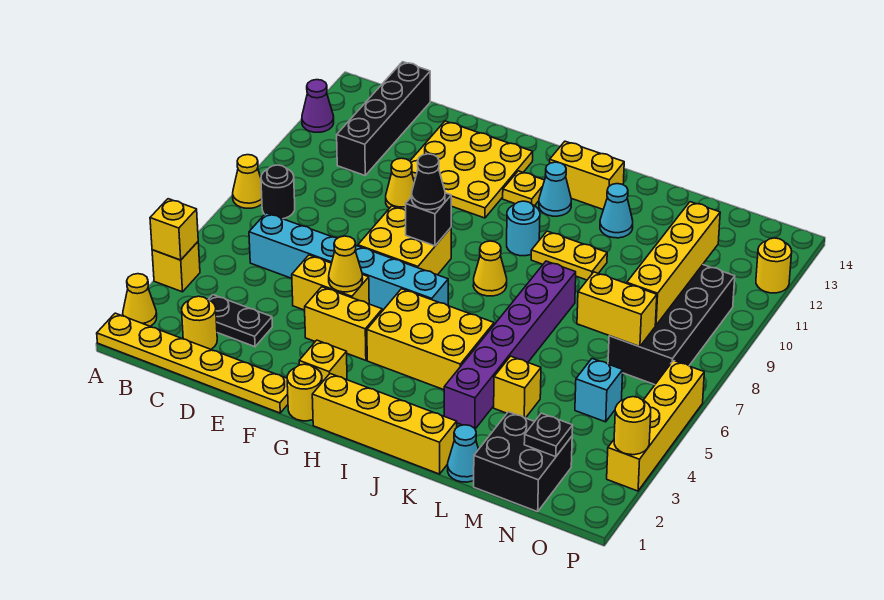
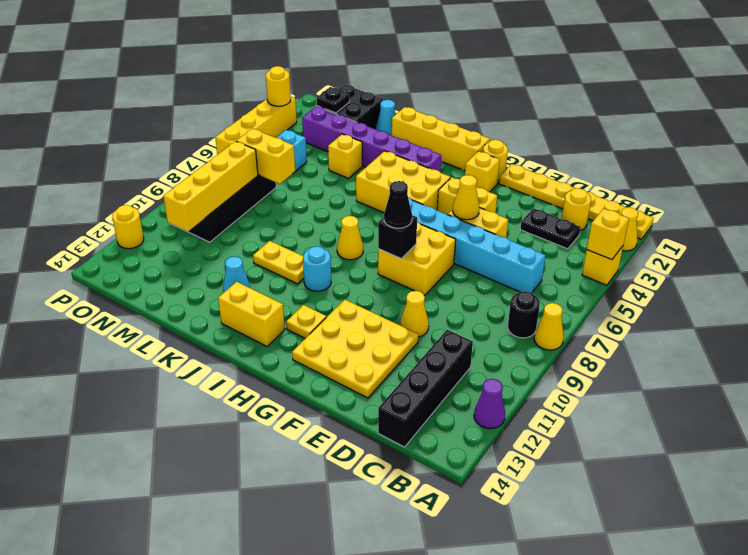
cyan cone I12 level 1 -> none
purple brick K3:K8 level 1 -> purple brick I3:N3 level 1

